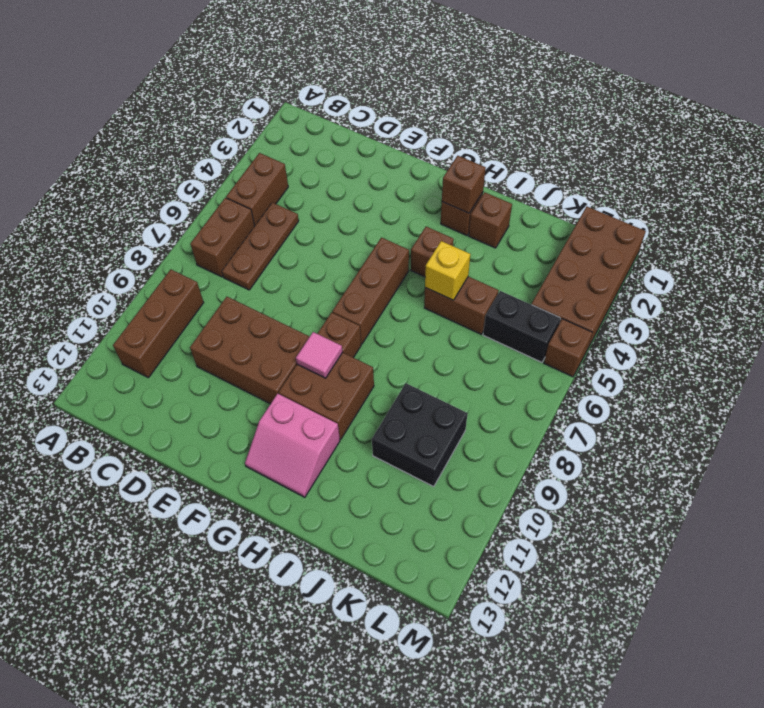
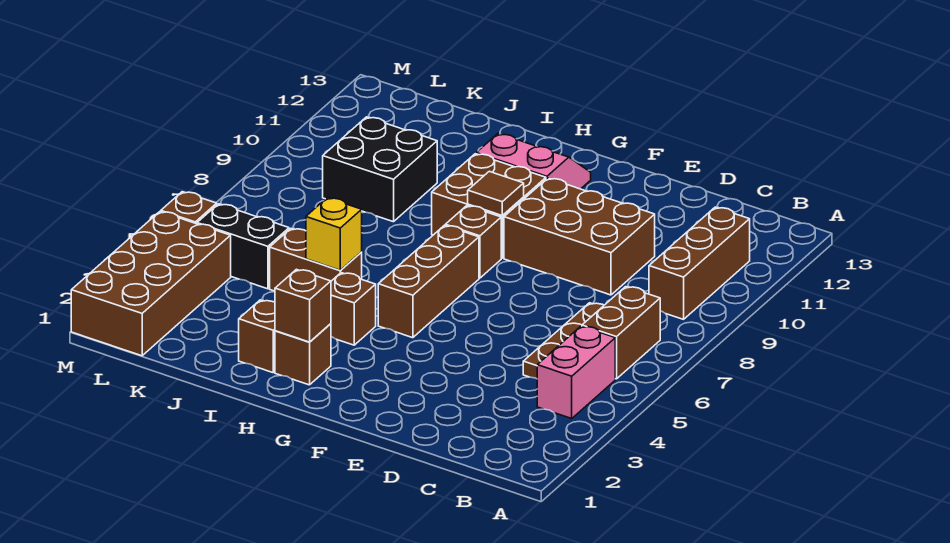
brown brick B4:B5 level 1 -> pink brick B4:B5 level 1
pink tile G9 level 2 -> brown tile G9 level 2

